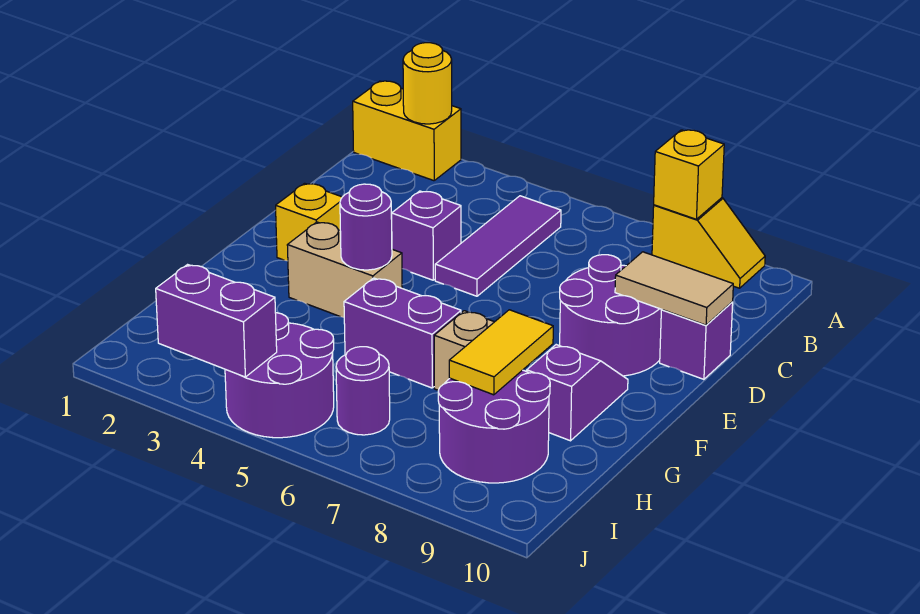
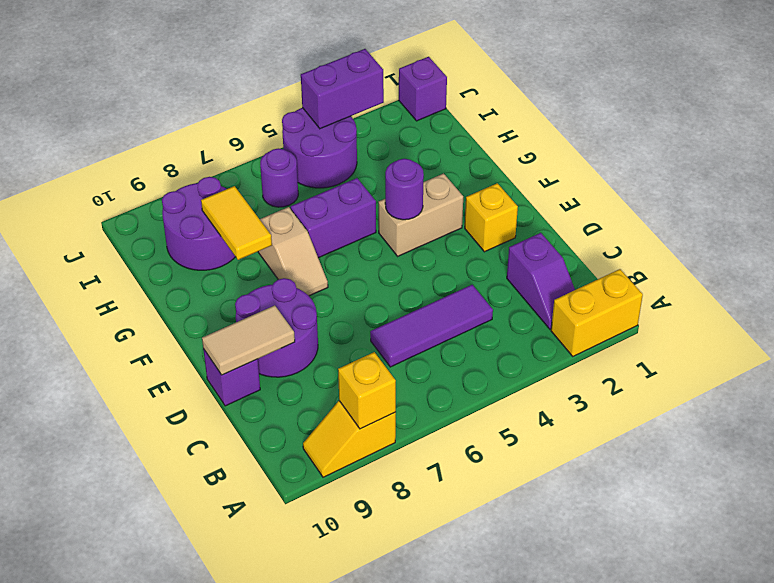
yellow round brick A2 level 2 -> none
purple tile B5:D5 level 1 -> purple tile C4:C6 level 1
purple brick D4 level 1 -> purple brick J1 level 1
purple slope F9:G9 level 1 top G -> purple slope B2:C2 level 1 top C

